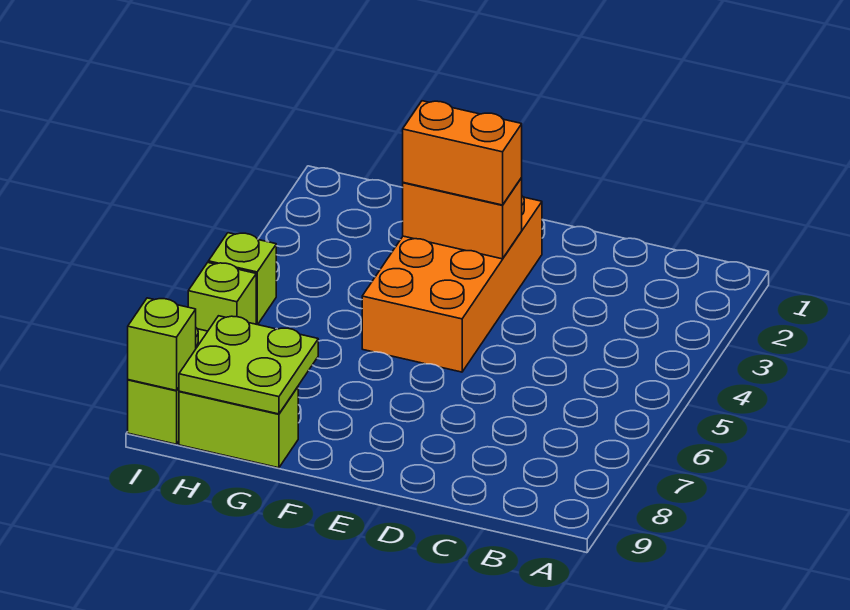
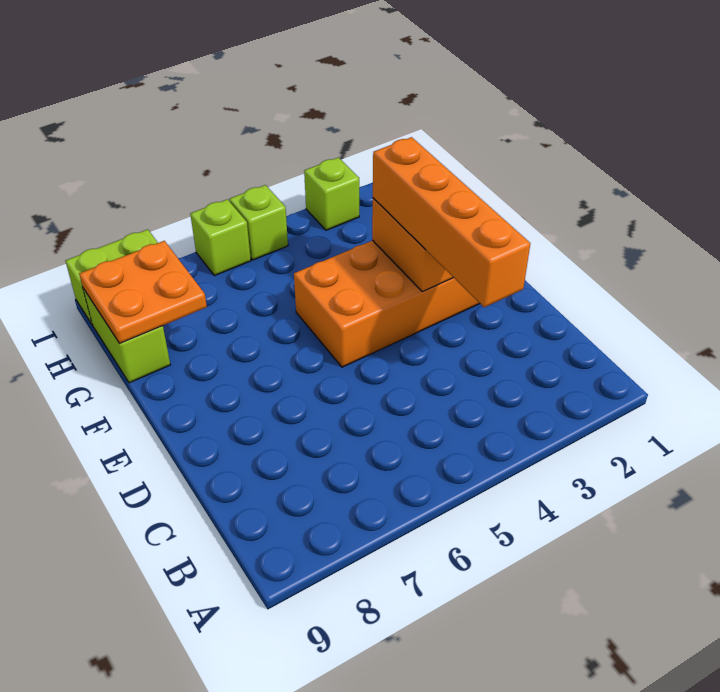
orange brick E3:F3 level 3 -> orange brick C3:F3 level 3
lime plate G8:H9 level 2 -> orange plate G8:H9 level 2
lime brick I9 level 2 -> lime brick I3 level 1

